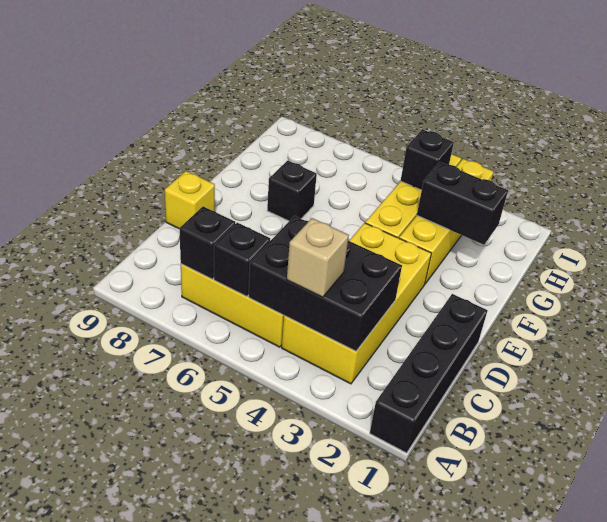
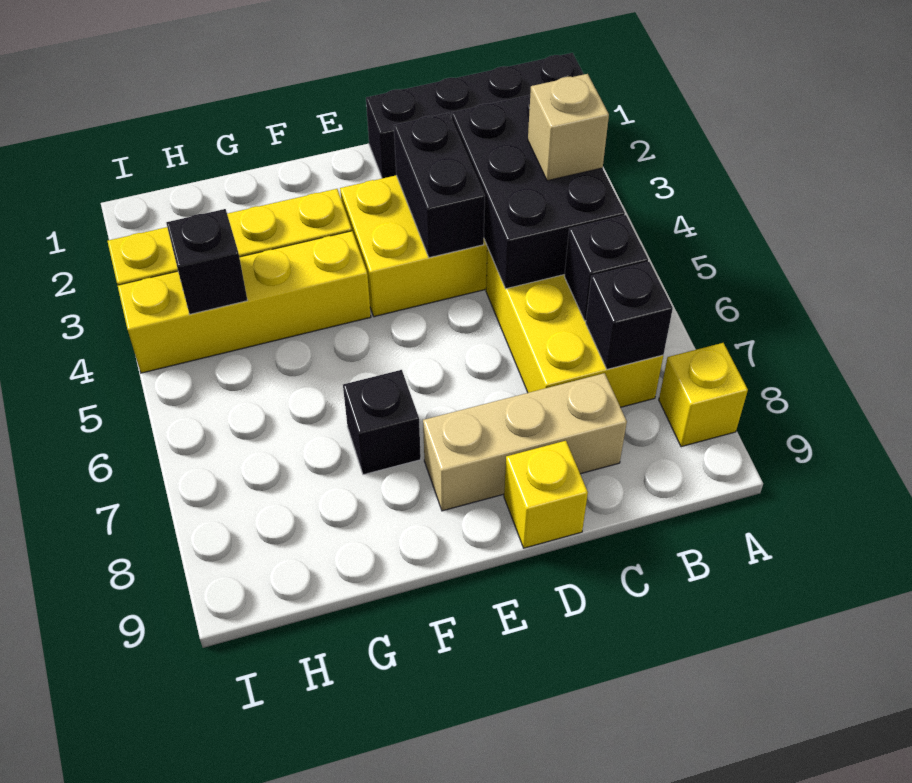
none -> yellow brick A8 level 1
none -> tan brick C8:E8 level 1
black brick G2:G3 level 2 -> black brick D3:D4 level 2

